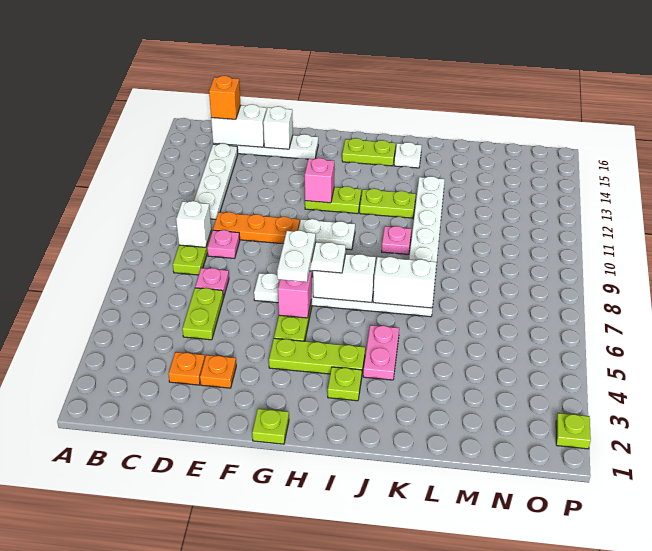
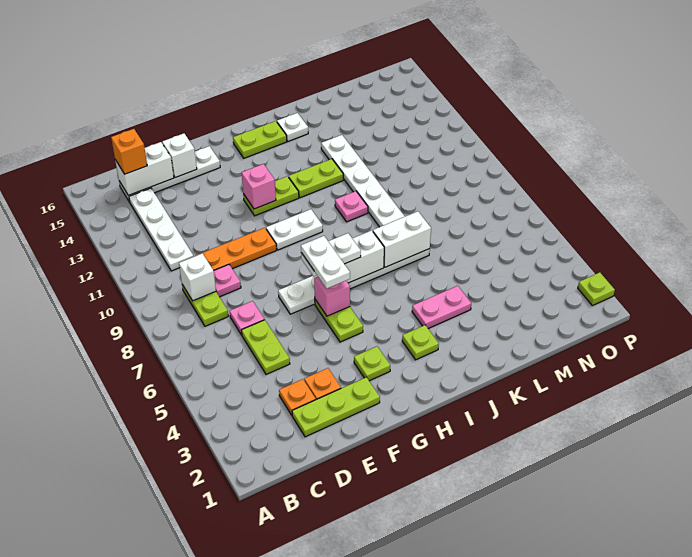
lime plate G1 level 1 -> lime plate G3 level 1
lime plate G4:I4 level 1 -> lime plate D2:F2 level 1
pink plate J4:J5 level 1 -> pink plate J4:K4 level 1

